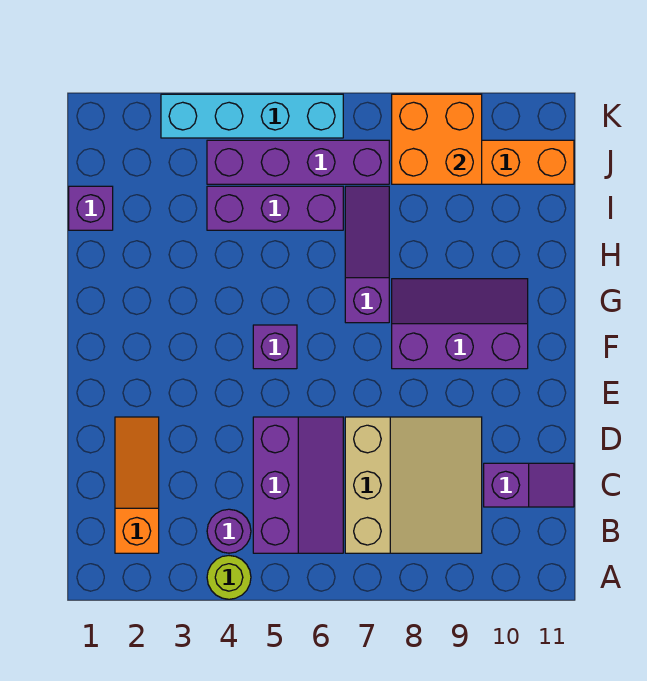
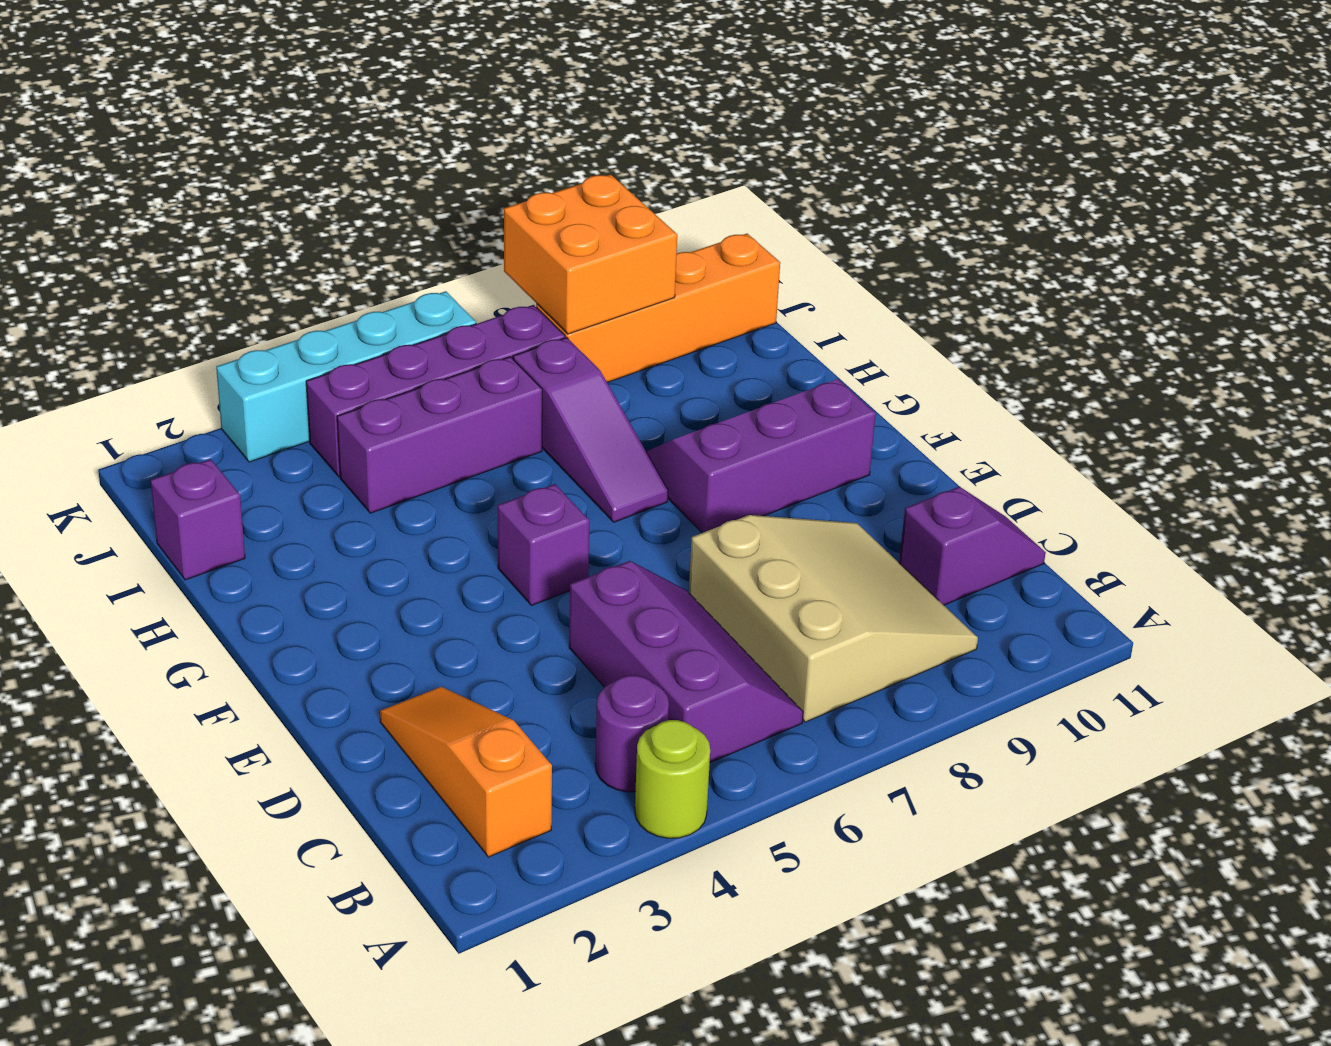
purple slope G7:I7 level 1 top G -> purple slope G7:I7 level 1 top I

